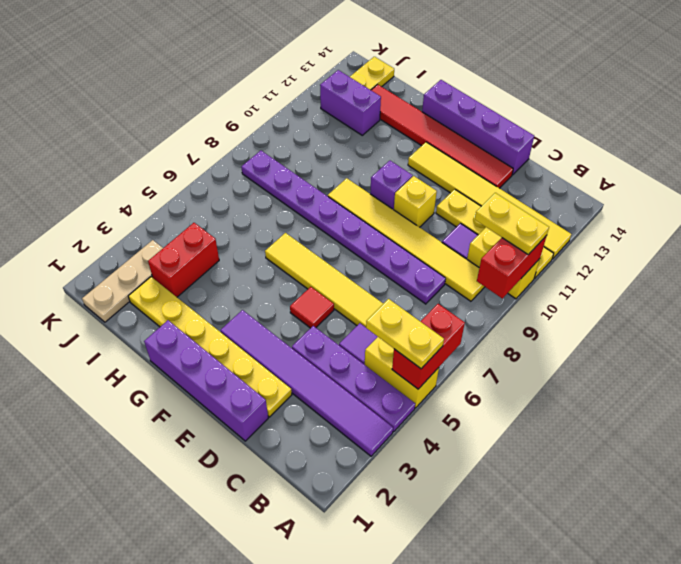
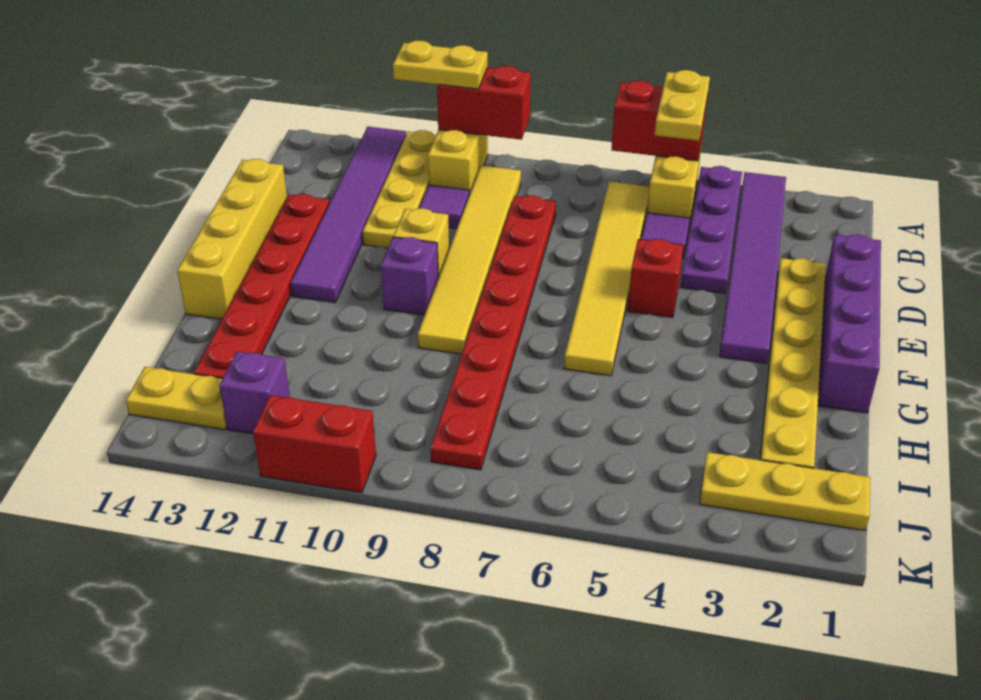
yellow plate A10:B10 level 3 -> yellow plate A10:A11 level 3
yellow tile A12:F12 level 1 -> purple tile A12:F12 level 1
purple plate C8:J8 level 1 -> red plate C8:J8 level 1
red tile D13:I13 level 1 -> red plate D13:I13 level 1
purple brick D14:G14 level 1 -> yellow brick D14:G14 level 1
red tile E5 level 1 -> red brick E5 level 1
red brick I3:I4 level 1 -> red brick K10:K11 level 1
purple brick I12:J12 level 1 -> purple brick J12 level 1
tan plate J1:J3 level 1 -> yellow plate J1:J3 level 1

